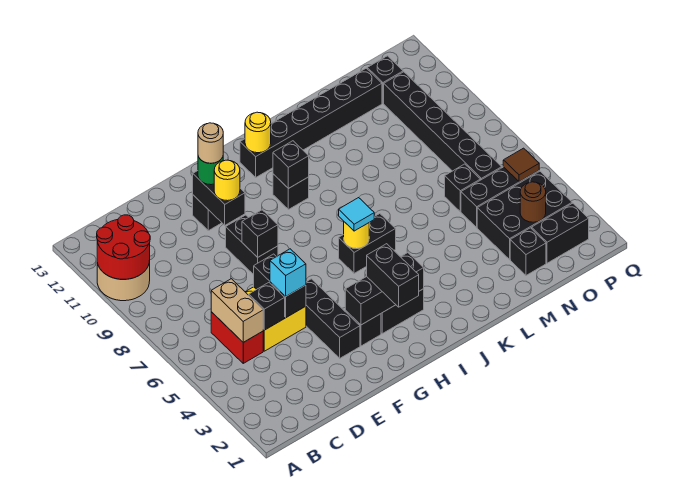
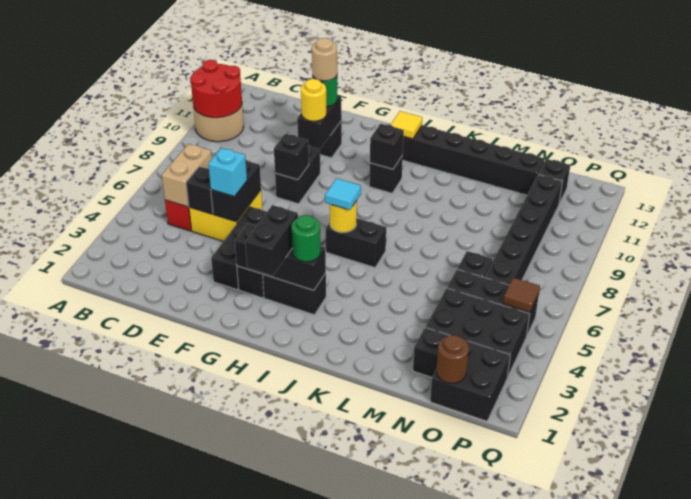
none -> green round brick I3 level 3
yellow round brick I12 level 2 -> yellow tile I12 level 2
black brick O2:P2 level 1 -> black brick O1:P2 level 1
brown round brick O3 level 2 -> brown round brick O1 level 2

